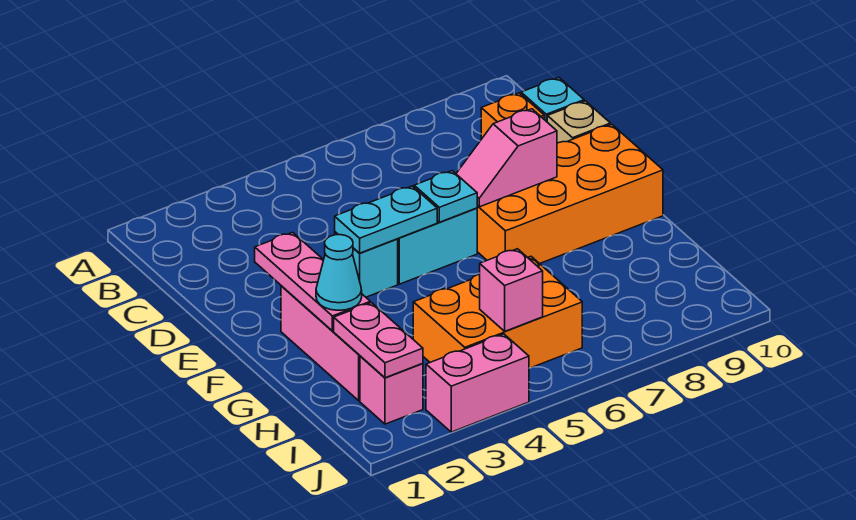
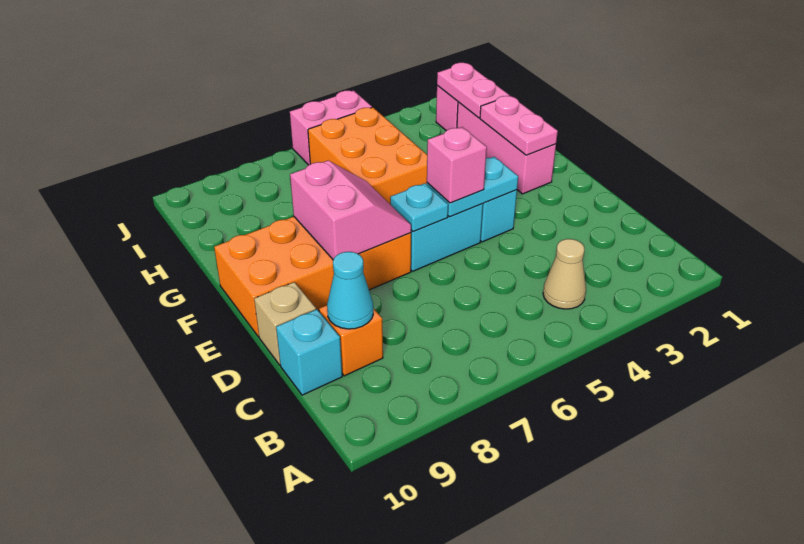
none -> tan cone B4 level 1
pink plate E2:G2 level 2 -> pink plate F2:G2 level 2
pink slope E7:E8 level 2 top 8 -> pink slope E7:F8 level 2 top 8
cyan cone G2 level 3 -> cyan cone C9 level 2
orange brick H4:I6 level 1 -> orange brick G5:I6 level 1
pink brick I5 level 2 -> pink brick E5 level 3
pink brick J3:J4 level 1 -> pink brick J5:J6 level 1

